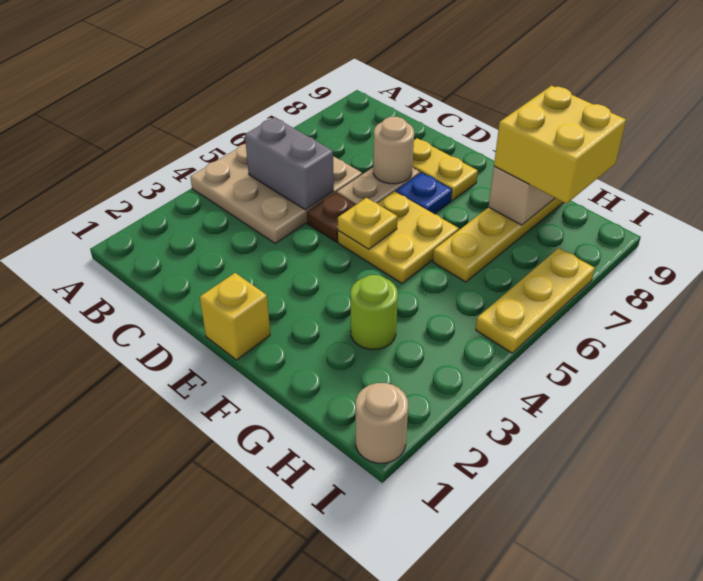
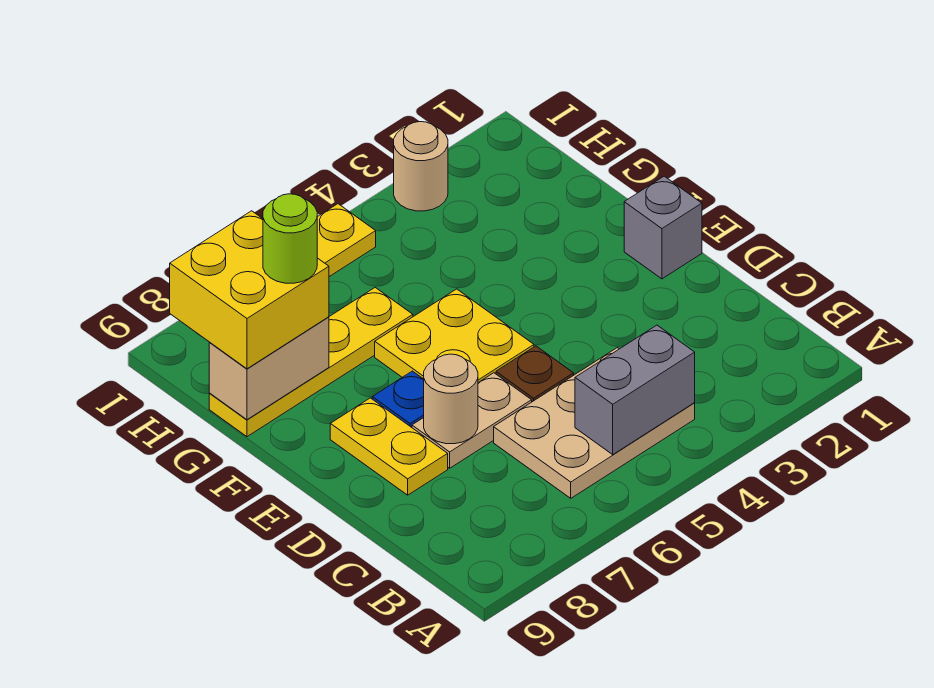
tan plate A4:C6 level 1 -> tan plate B4:C6 level 1
grey brick B5:C5 level 2 -> grey brick B4:B5 level 2
yellow brick E1 level 1 -> grey brick E1 level 1
yellow plate E5 level 2 -> none
lime round brick G3 level 1 -> lime round brick G8 level 4
tan round brick I1 level 1 -> tan round brick I3 level 1

